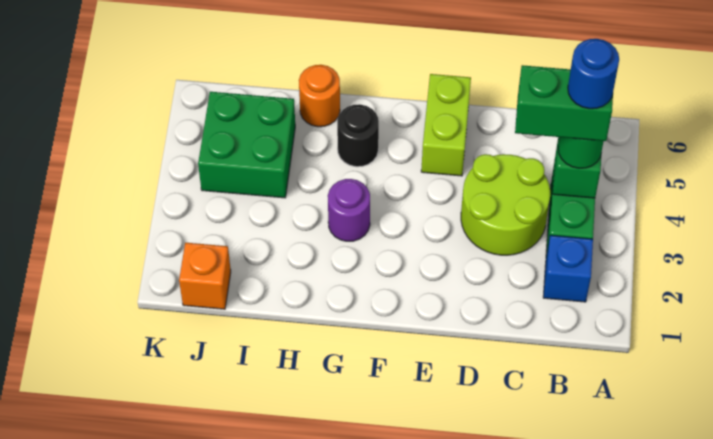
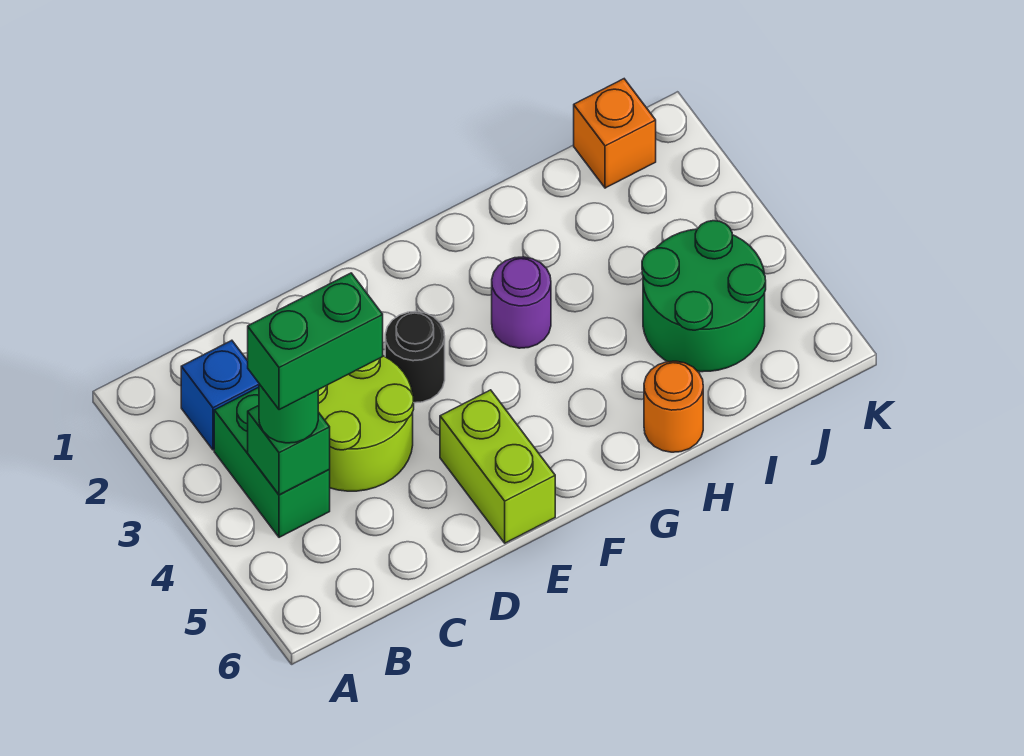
blue round brick B4 level 5 -> none
black round brick G5 level 1 -> black round brick E3 level 1
green brick I4:J5 level 1 -> green round brick I4:J5 level 1

